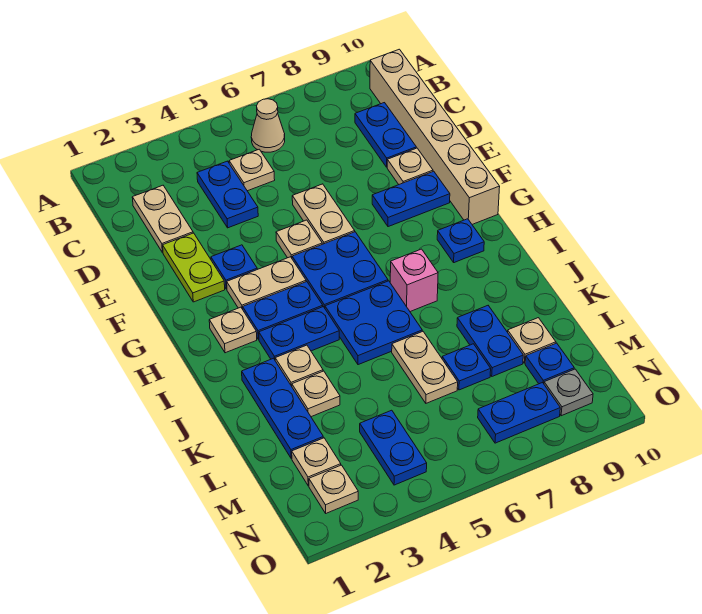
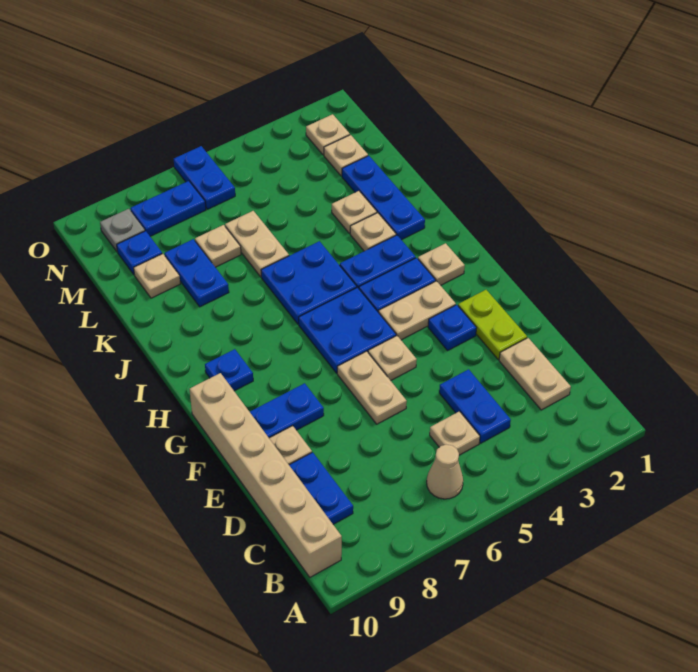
pink brick I7 level 1 -> none
blue plate L7 level 1 -> tan plate L7 level 1
blue plate M4:N4 level 1 -> blue plate N6:O6 level 1

